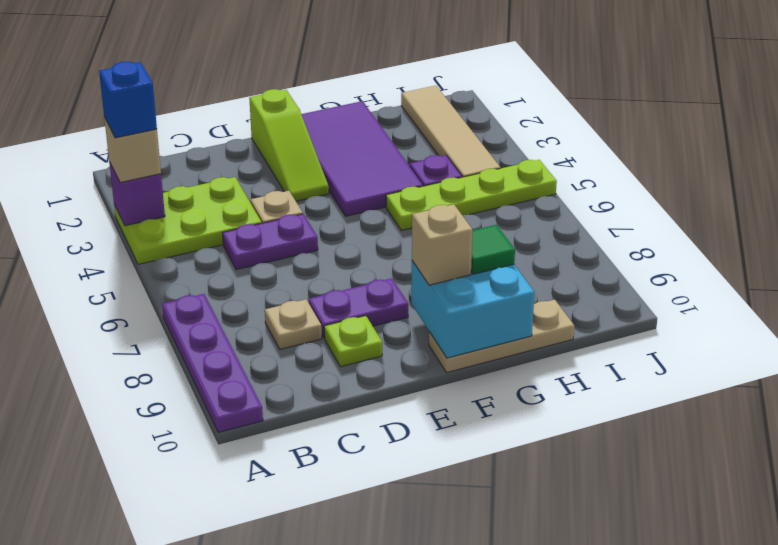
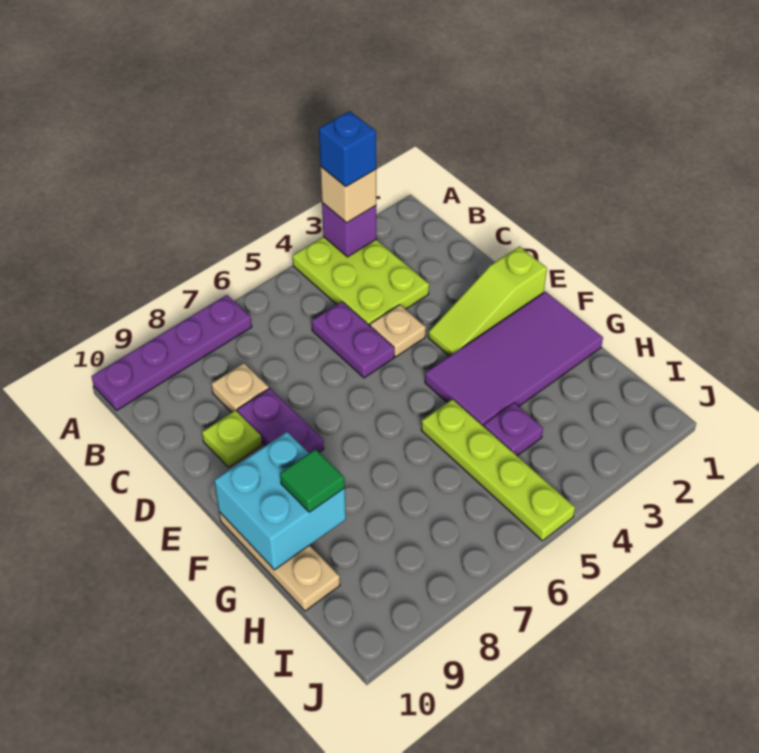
tan brick F9 level 3 -> none
tan tile I1:I4 level 1 -> none

